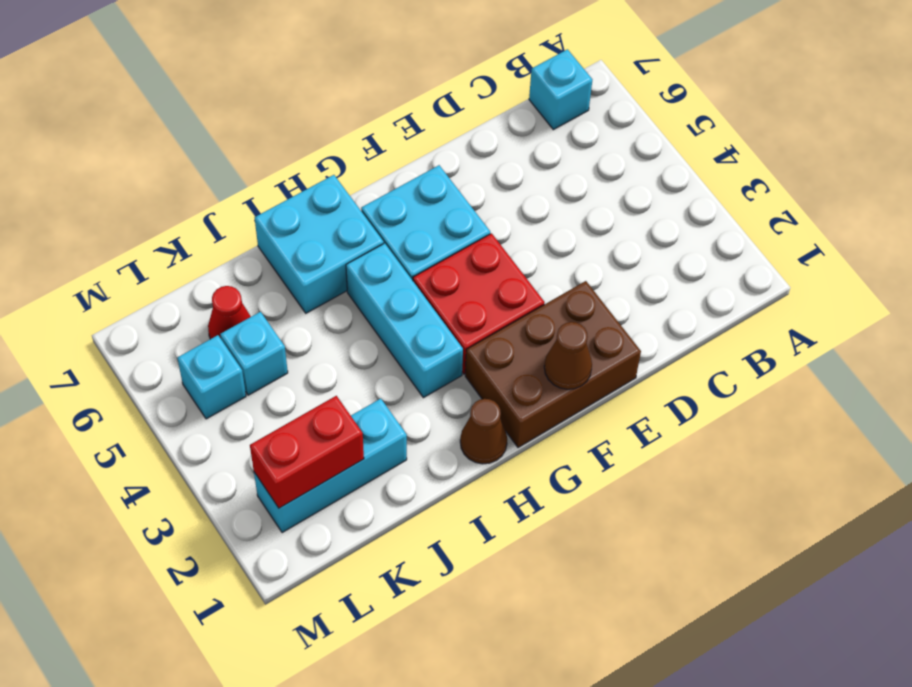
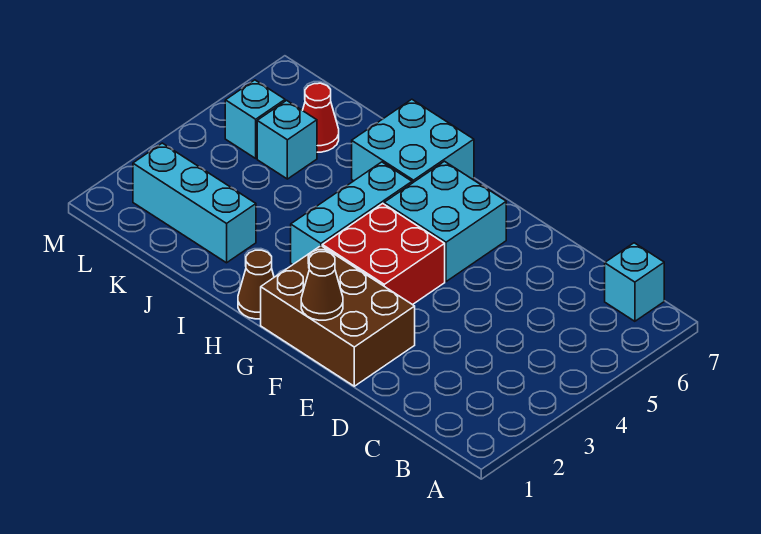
red brick K2:L2 level 2 -> none

